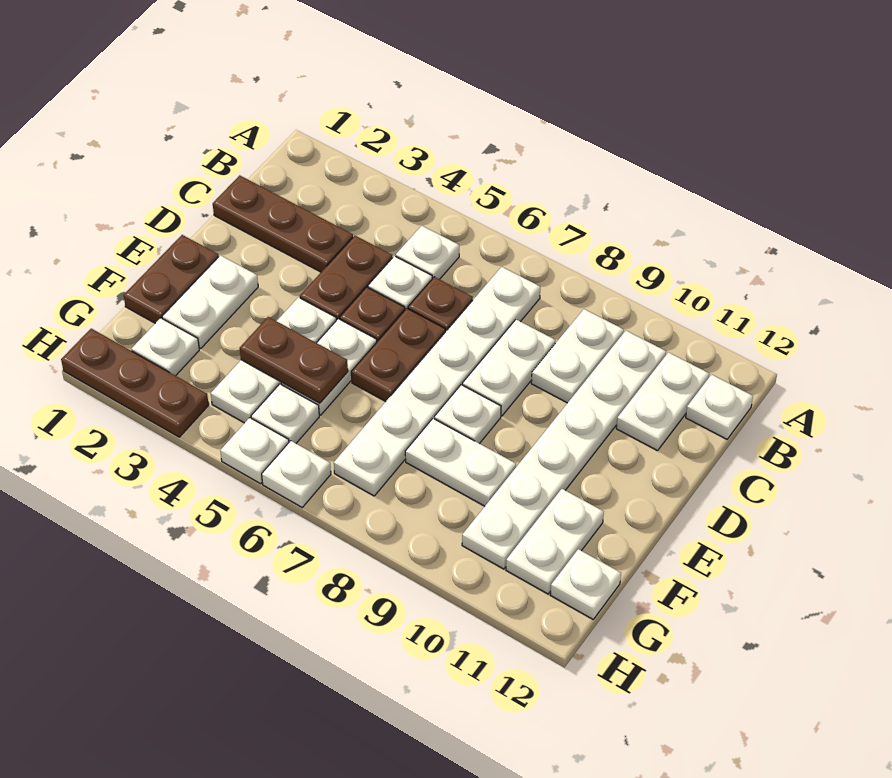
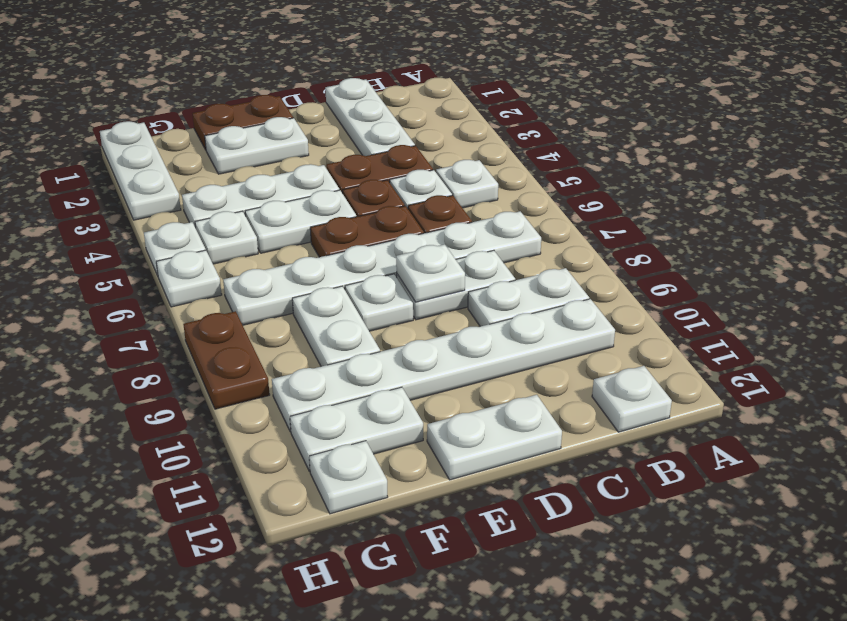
white plate B11:C11 level 1 -> white plate D12:E12 level 1
brown plate C1:C3 level 1 -> white plate C1:C3 level 1
brown plate F4:F5 level 2 -> brown plate H8:H9 level 1
white plate G2 level 1 -> white plate D8 level 2
brown plate H1:H3 level 1 -> white plate H1:H3 level 1

